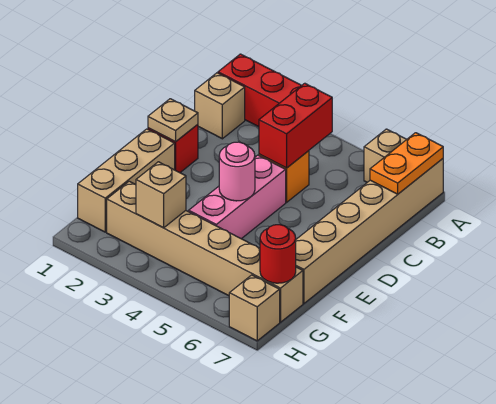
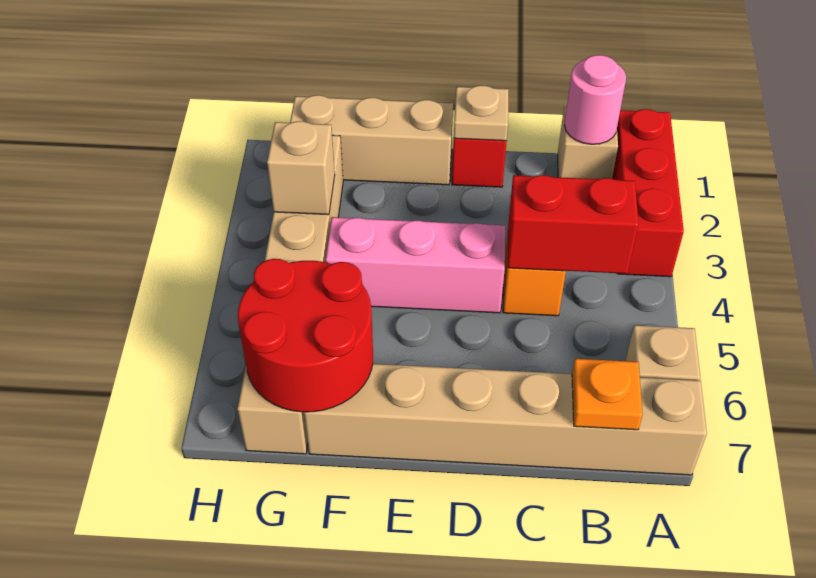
orange plate A7:B7 level 2 -> orange plate B7 level 2
pink round brick E4 level 2 -> pink round brick B1 level 2
red round brick G7 level 2 -> red round brick F6:G7 level 2
tan brick H7 level 1 -> none

